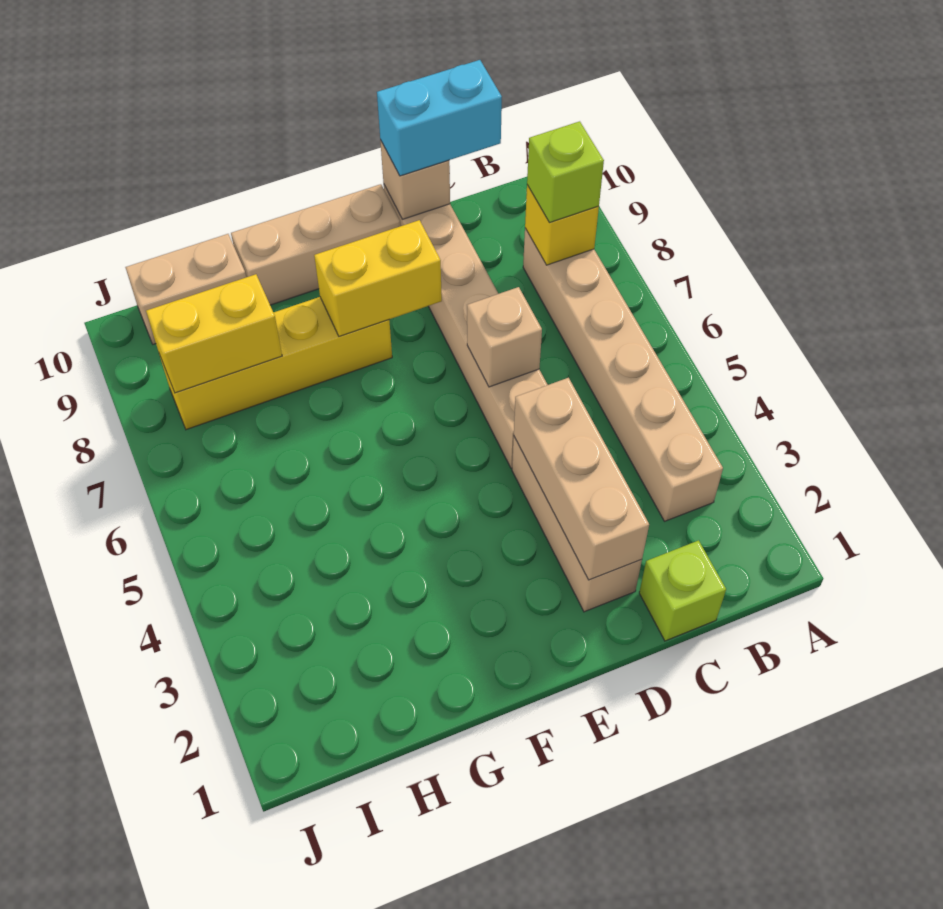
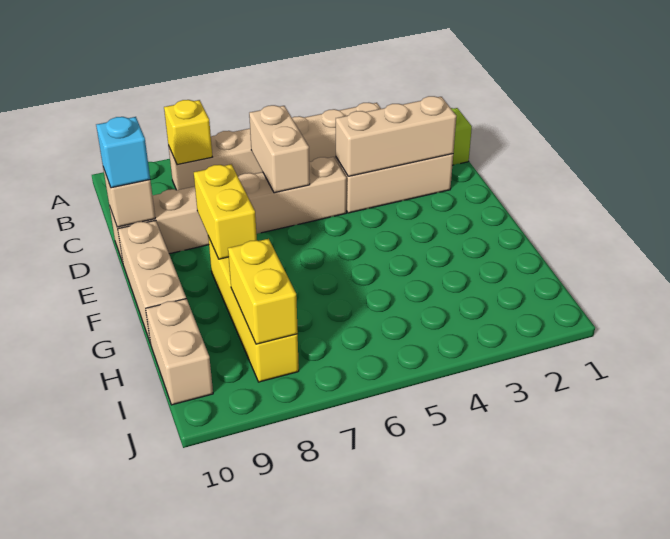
lime brick B8 level 3 -> none
cyan brick C10:D10 level 3 -> cyan brick D10 level 3
tan brick D6 level 2 -> tan brick C6:D6 level 2

